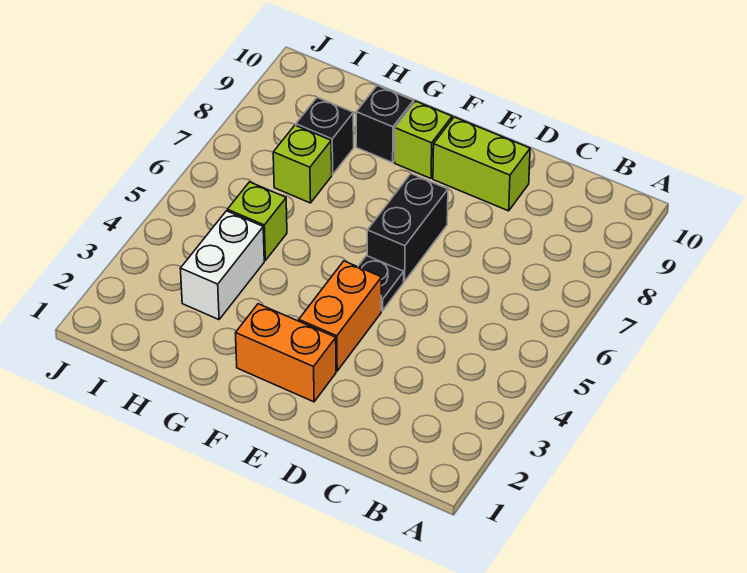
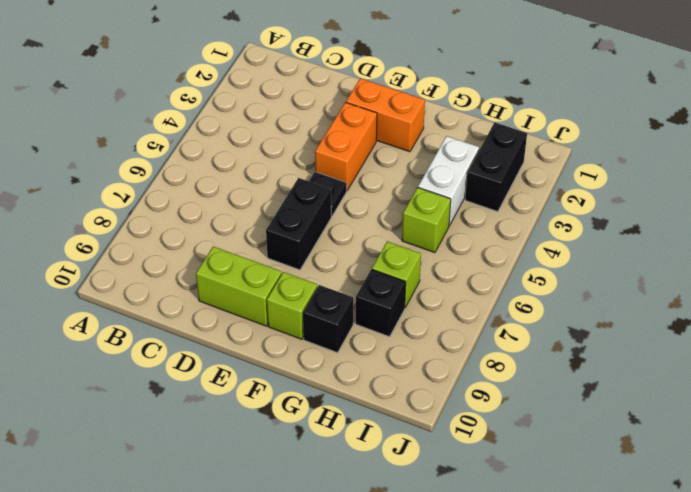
none -> black brick I2:I3 level 1

